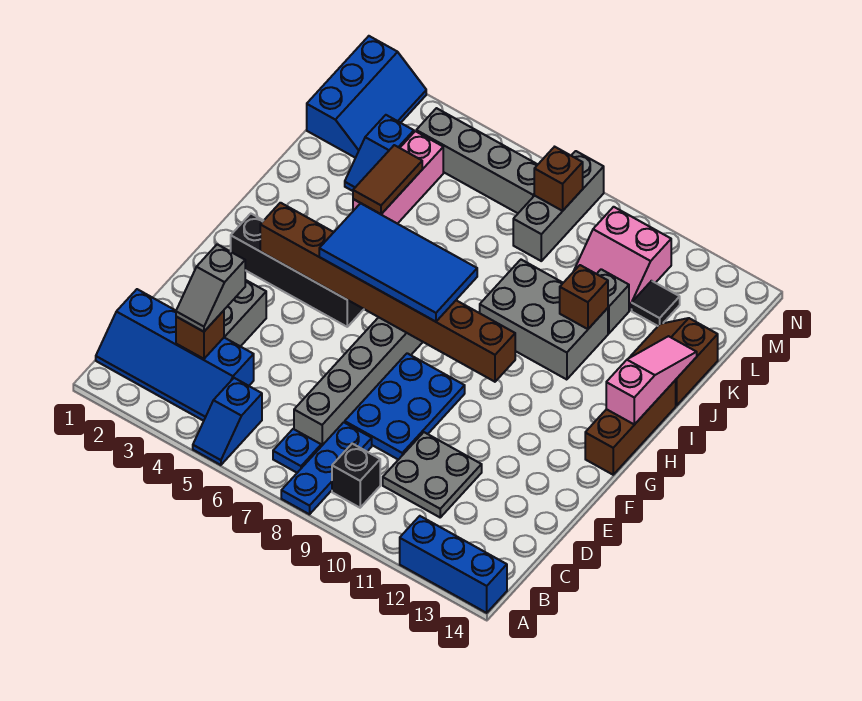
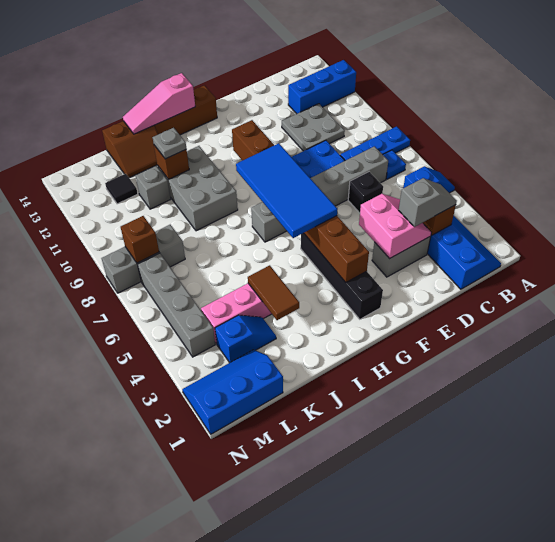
blue brick A12:A14 level 1 -> blue brick A12:C12 level 1
black brick B9 level 1 -> black brick D6 level 1
brown tile J4:K4 level 2 -> brown tile J3:J4 level 2
none -> grey plate J11 level 3
pink slope L10:M11 level 1 top M -> pink slope D3:E4 level 2 top E

